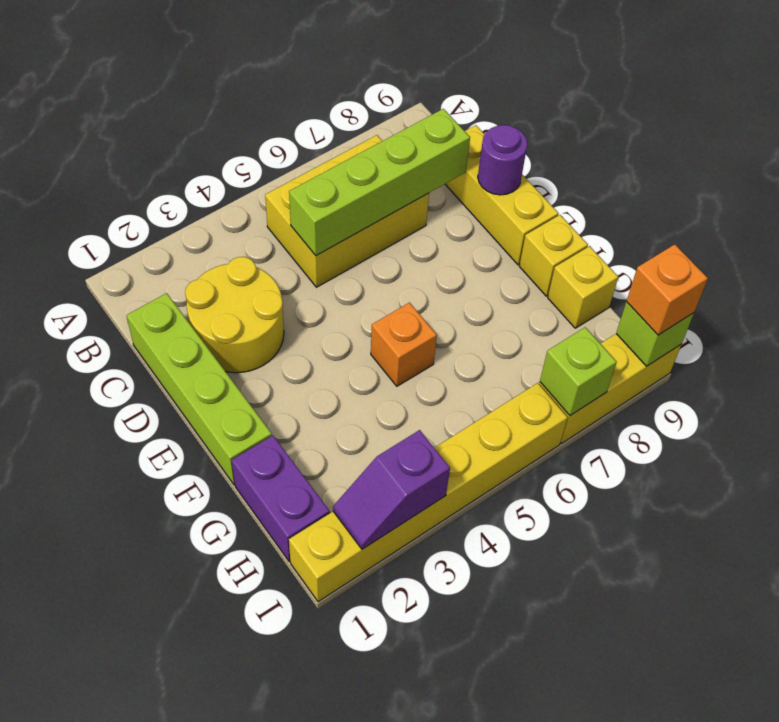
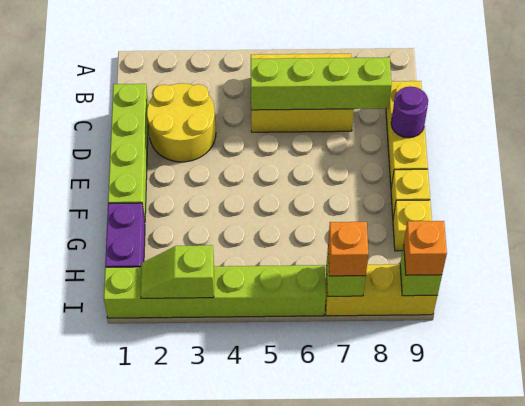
orange brick F5 level 1 -> orange brick I7 level 3
yellow brick I1:I6 level 1 -> lime brick I1:I6 level 1
purple slope I2:I3 level 2 top 3 -> lime slope I2:I3 level 2 top 3

